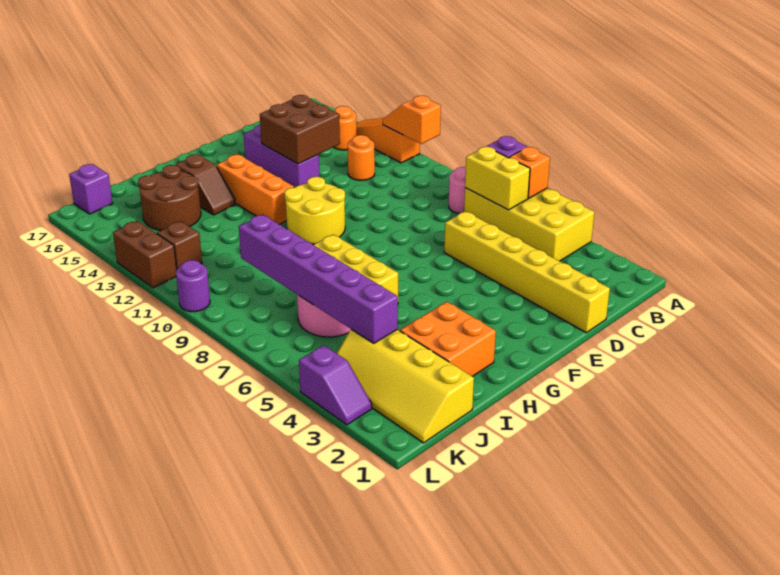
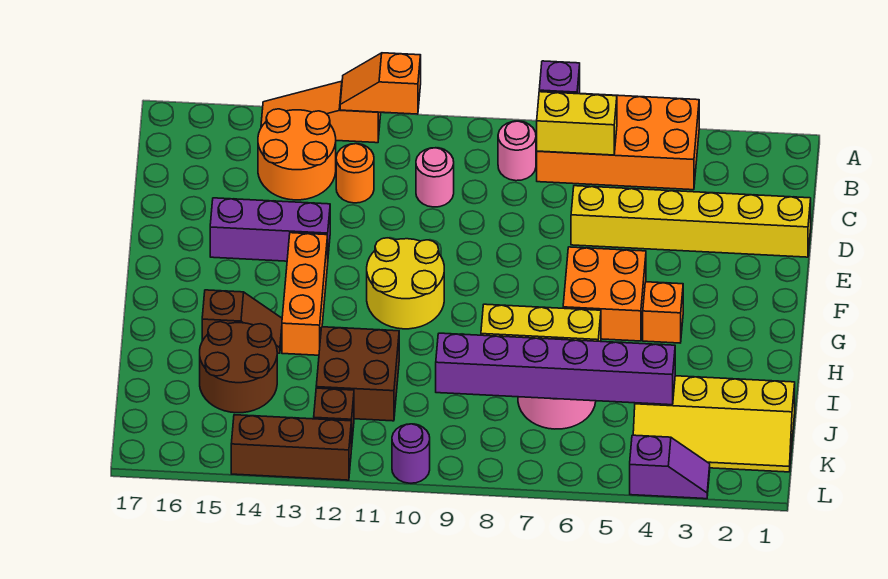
yellow brick A4:B7 level 1 -> orange brick A4:B7 level 1
orange brick A6 level 2 -> orange brick G4 level 1
orange round brick B14 level 1 -> orange round brick B13:C14 level 1
none -> pink round brick C10 level 1
brown brick D13:E14 level 2 -> brown brick I11:J12 level 1
orange brick G12:G14 level 1 -> orange brick F13:H13 level 1
orange brick H2:I3 level 1 -> orange brick F5:G6 level 1
purple brick K17 level 1 -> none
brown brick L12:L13 level 1 -> brown brick L12:L14 level 1

